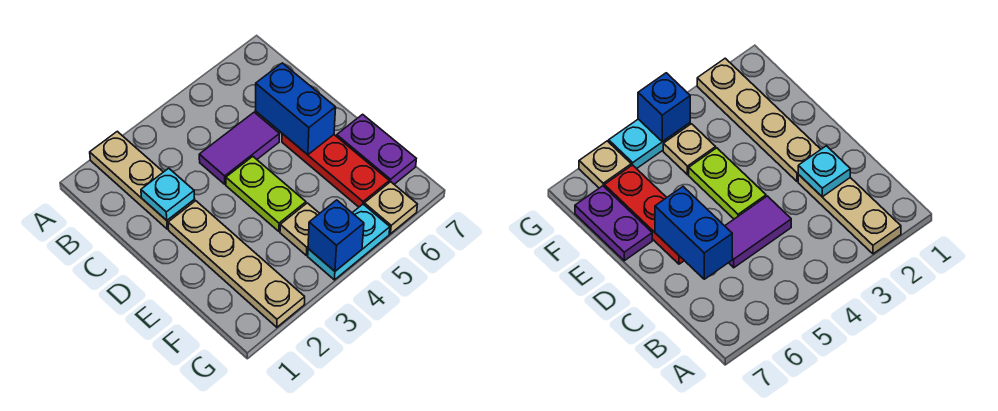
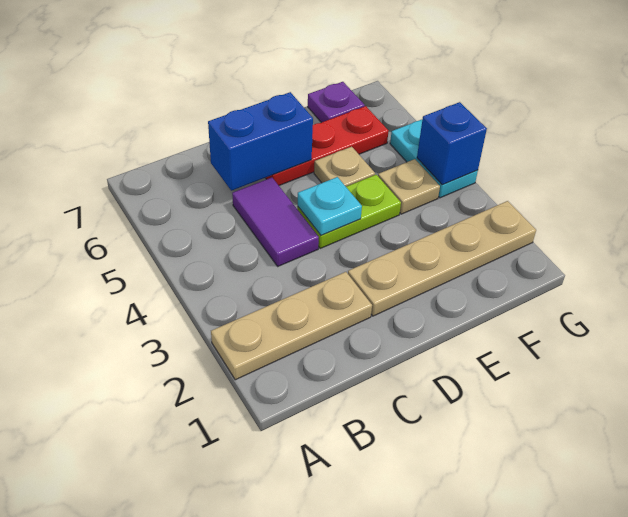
cyan plate C2 level 2 -> cyan plate D4 level 2
purple plate E7:F7 level 1 -> purple plate F7 level 1
tan plate G6 level 1 -> tan plate E5 level 1

